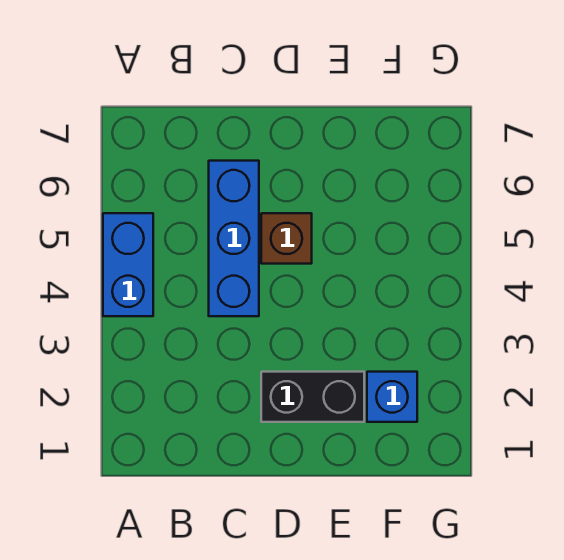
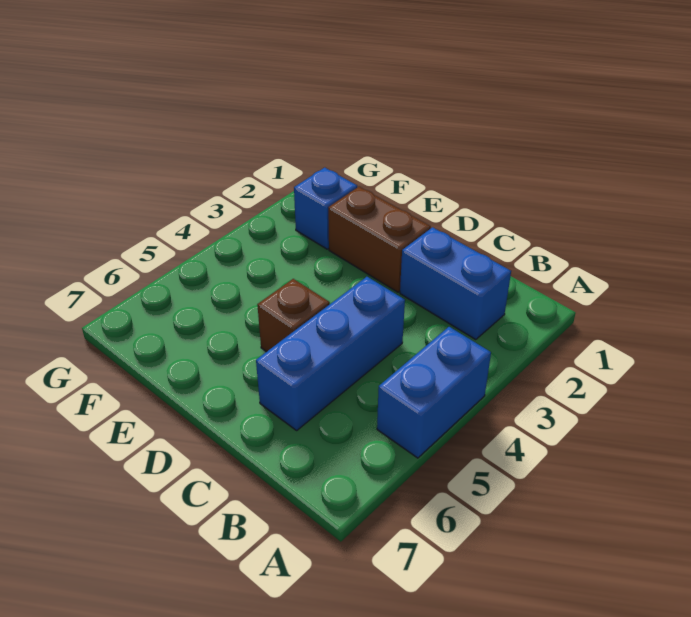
none -> blue brick B2:C2 level 1
black brick D2:E2 level 1 -> brown brick D2:E2 level 1

